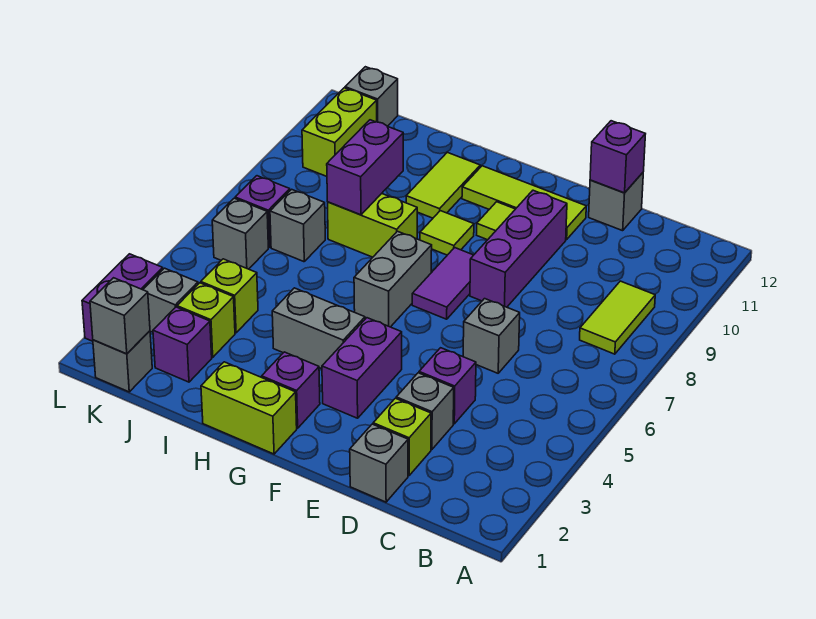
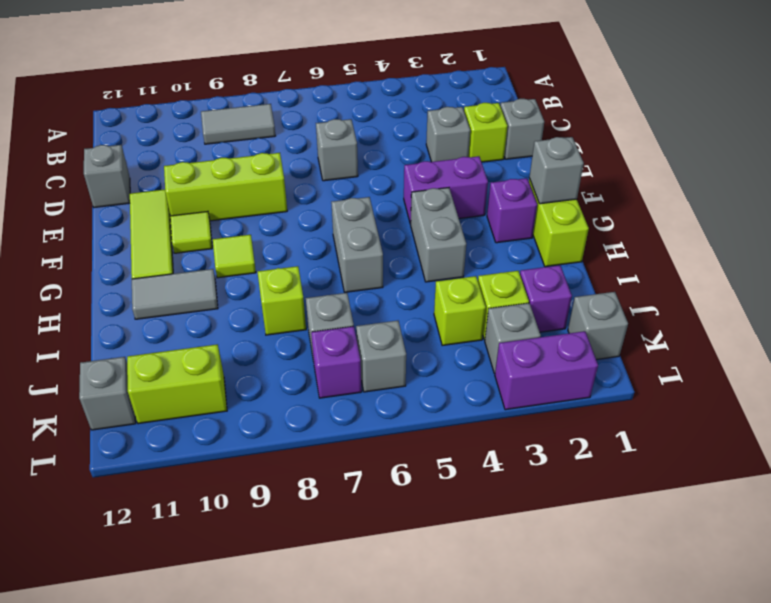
lime tile B8:B9 level 1 -> grey tile B8:B9 level 1
purple brick D4 level 1 -> none
purple brick D12 level 2 -> none
purple brick E8:E10 level 1 -> lime brick E8:E10 level 1
purple tile F7:F8 level 1 -> none
grey brick G6:G7 level 1 -> grey brick G6:H6 level 1
lime brick H8:I8 level 1 -> lime brick I8 level 1
lime tile H10:H11 level 1 -> grey tile H10:H11 level 1
purple brick I8:I9 level 2 -> none
grey brick K1 level 2 -> grey brick G1 level 2

